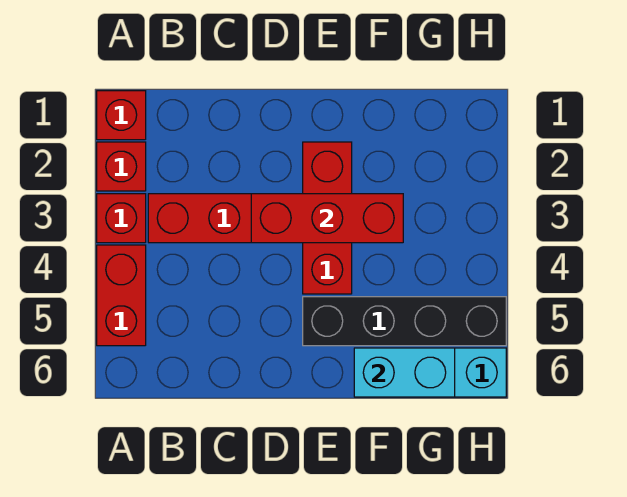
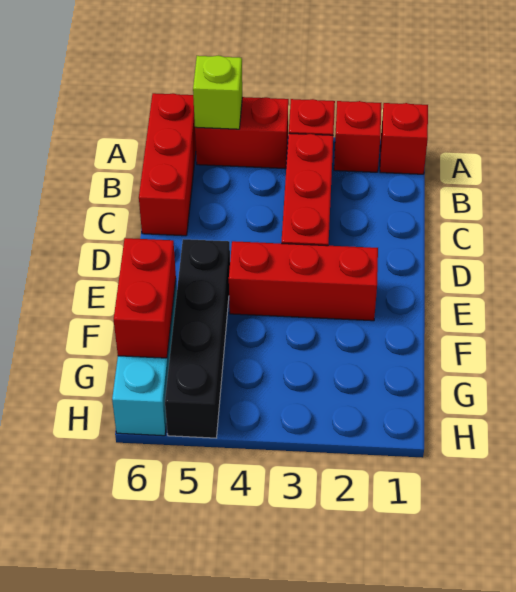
none -> lime brick A5 level 2
red brick D3:F3 level 2 -> red brick A6:C6 level 1
cyan brick F6:G6 level 2 -> red brick F6:G6 level 2

